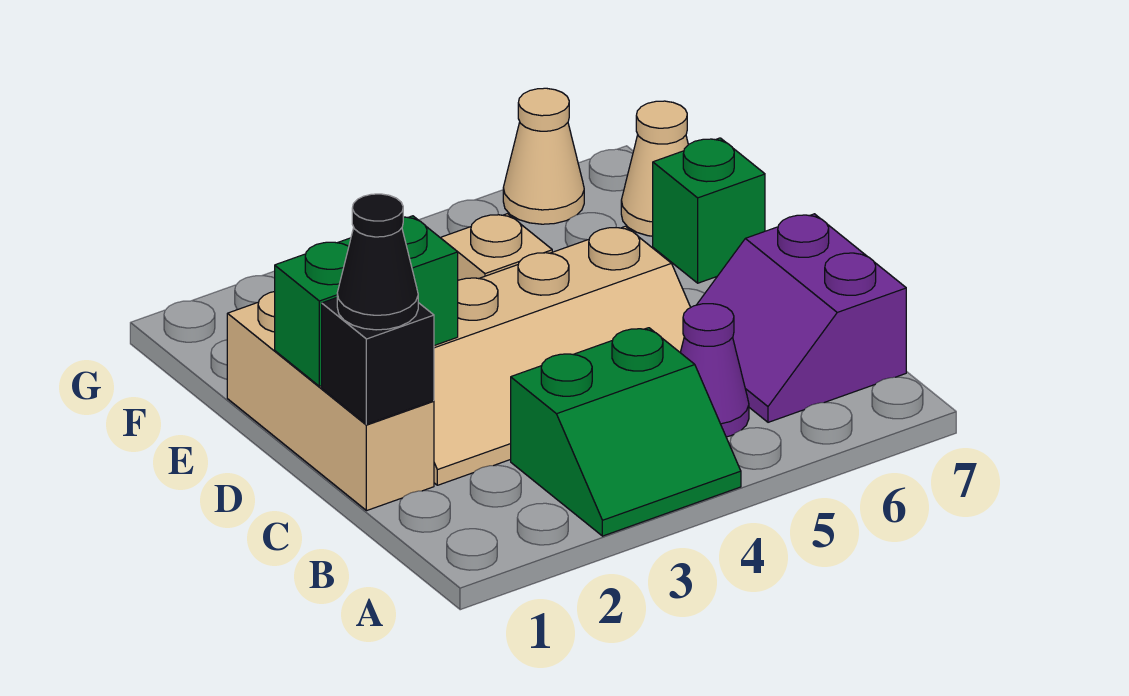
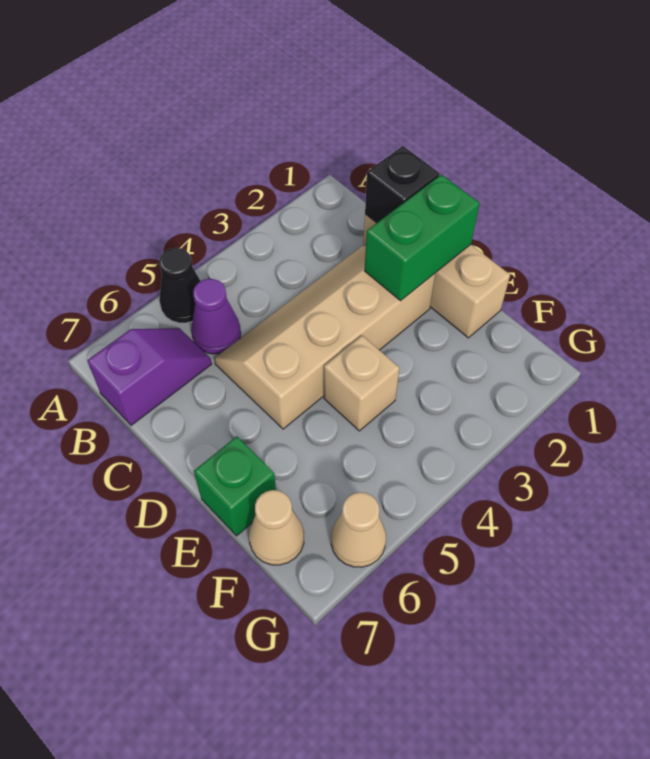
green slope A3:B4 level 1 top B -> none
purple slope B6:C7 level 1 top 7 -> purple slope B6:B7 level 1 top 7
black cone C1 level 3 -> black cone A5 level 1

